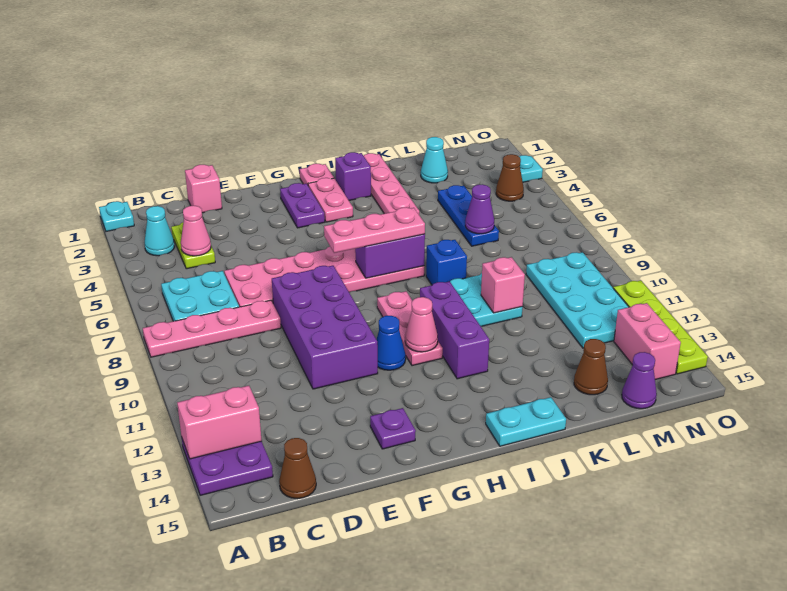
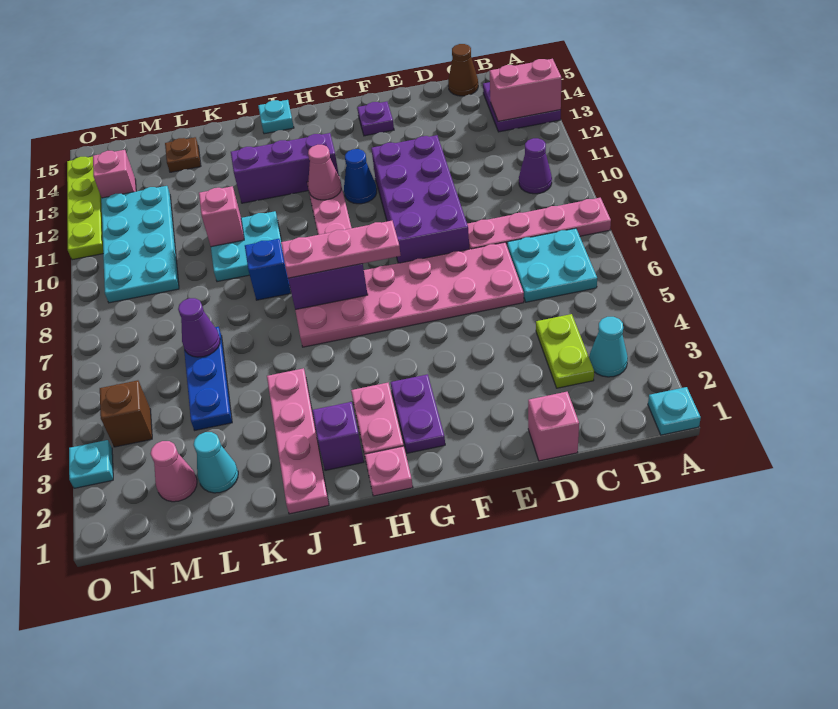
pink cone C4 level 2 -> pink cone M2 level 1
purple brick I10:I12 level 1 -> purple brick H12:J12 level 1
cyan plate I15:J15 level 1 -> cyan plate I15 level 1
brown cone L14 level 1 -> brown plate L14 level 1
purple cone M15 level 1 -> purple cone B10 level 1
brown cone N4 level 1 -> brown brick N4 level 1
pink brick N13:N14 level 1 -> pink brick N13 level 1

